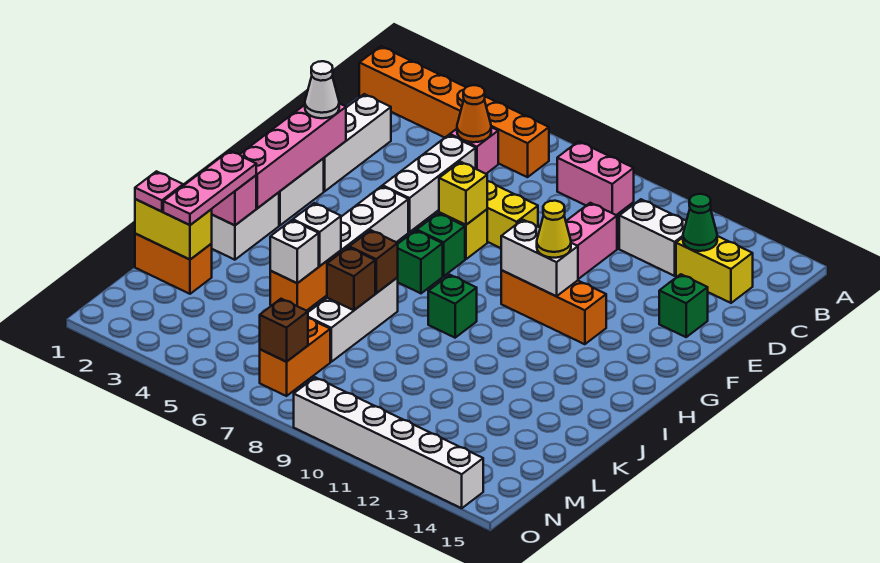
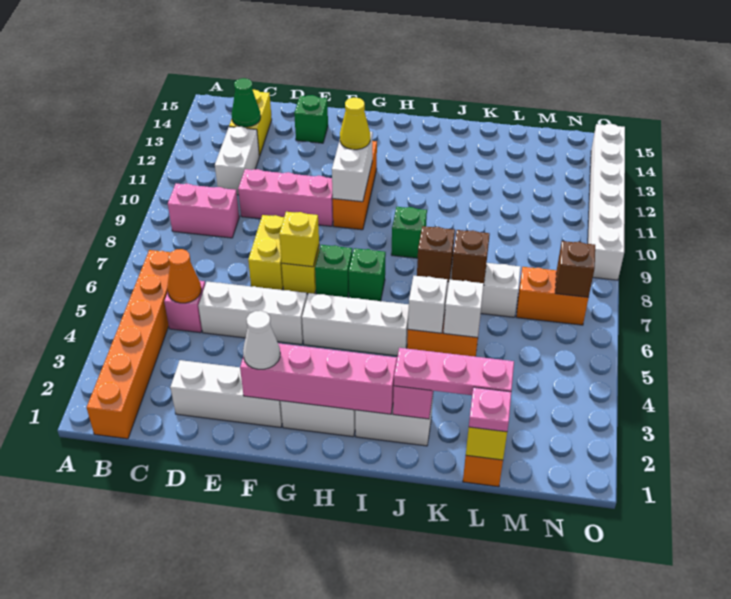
pink brick B8:B9 level 1 -> pink brick B9:C9 level 1

